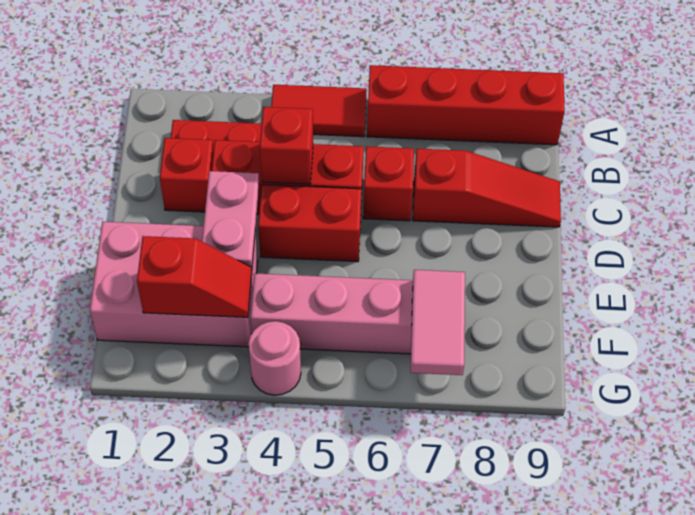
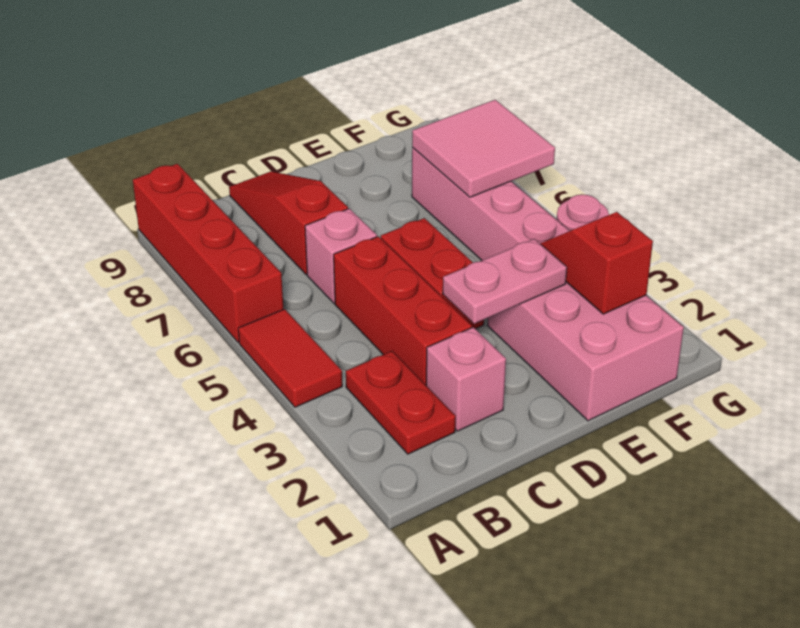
red brick C2 level 1 -> pink brick C2 level 1
red brick C4 level 2 -> none
red brick C6 level 1 -> pink brick C6 level 1
pink tile F7:G7 level 2 -> pink tile F6:G7 level 2

